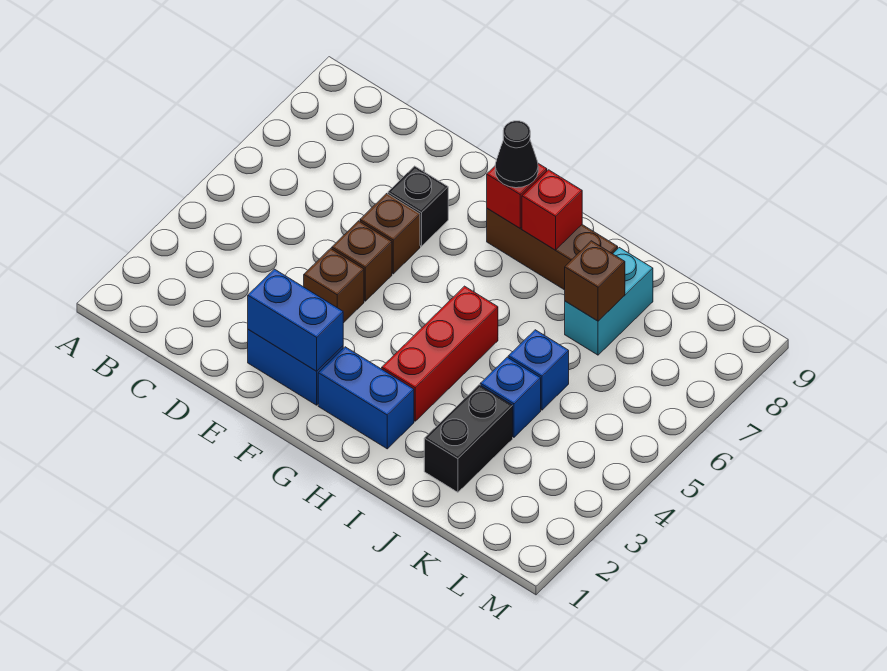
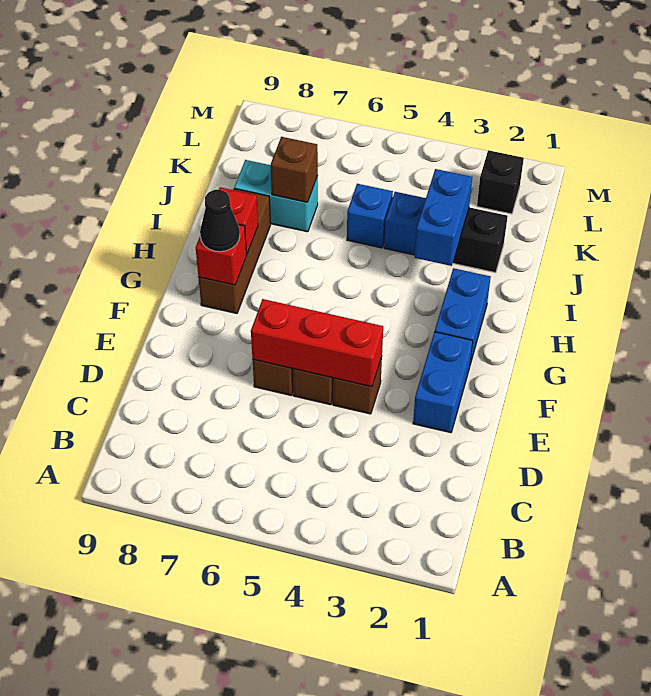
blue brick E2:F2 level 2 -> blue brick I3:J3 level 2
black brick E7 level 1 -> black brick L2 level 1
red brick H3:H5 level 1 -> red brick E4:E6 level 2

